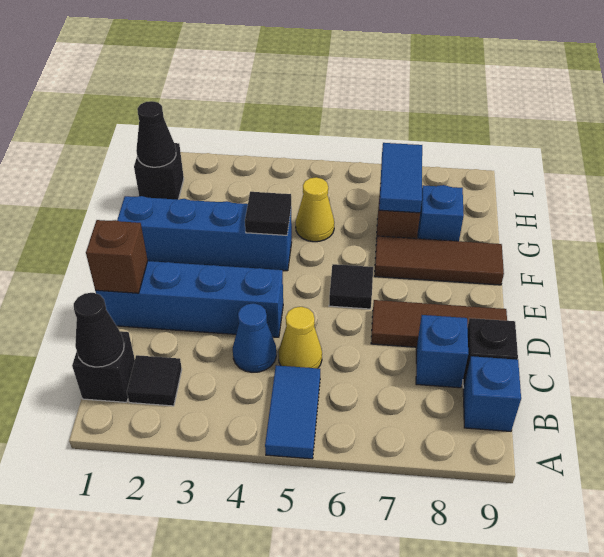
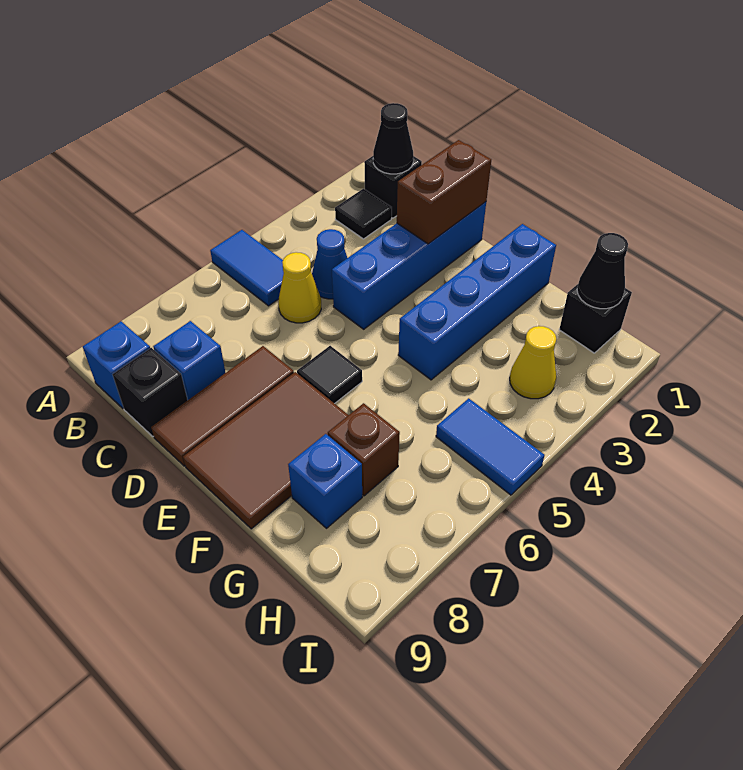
brown brick D1 level 2 -> brown brick D1:D2 level 2
black tile F4 level 2 -> none
brown tile F7:F9 level 1 -> brown tile E7:F9 level 1
yellow cone G5 level 1 -> yellow cone H3 level 1
blue tile G7:H7 level 2 -> blue tile H5:I5 level 1

